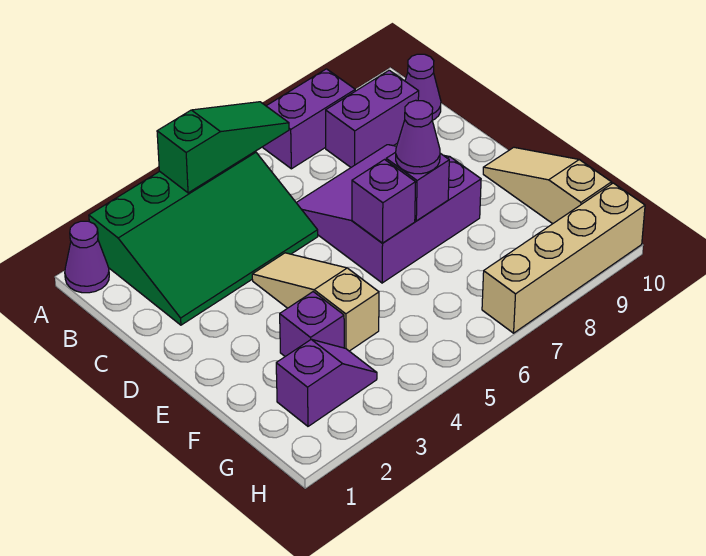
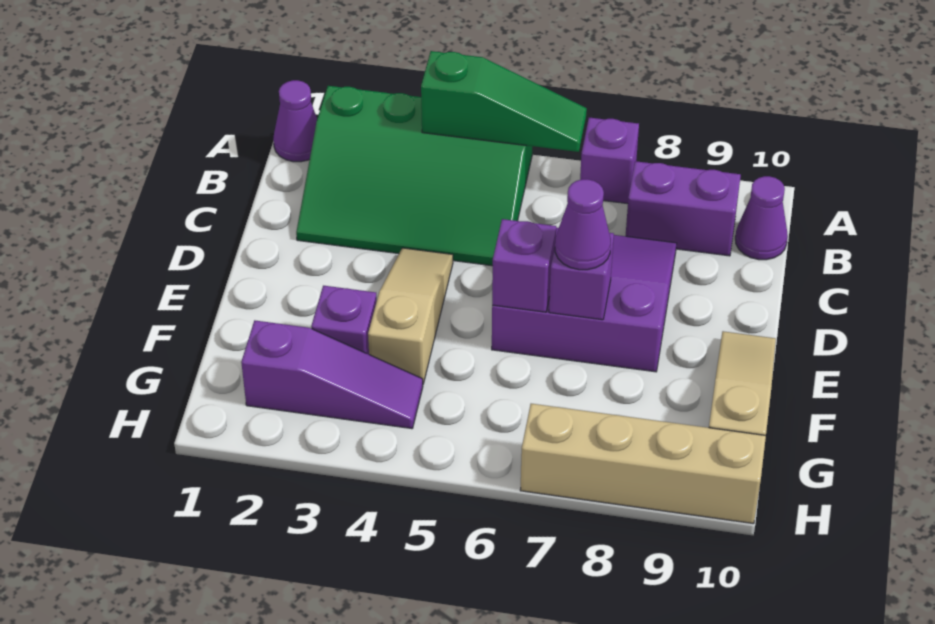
purple brick A7:A8 level 1 -> purple brick A7 level 1
purple slope G2:G3 level 1 top 2 -> purple slope G2:G4 level 1 top 2

